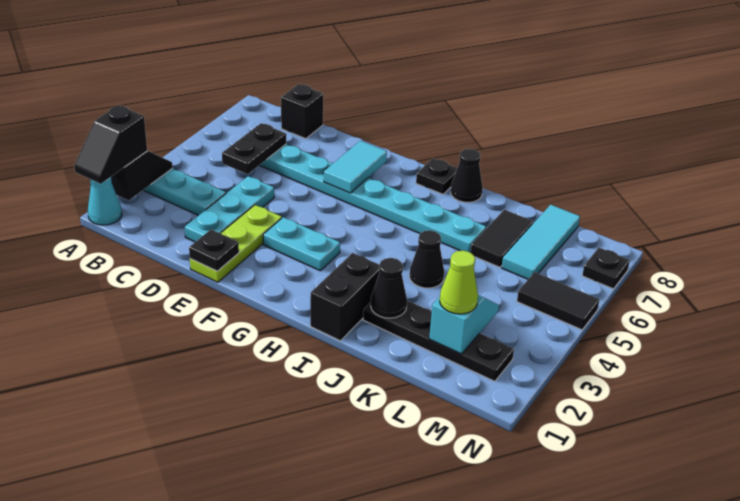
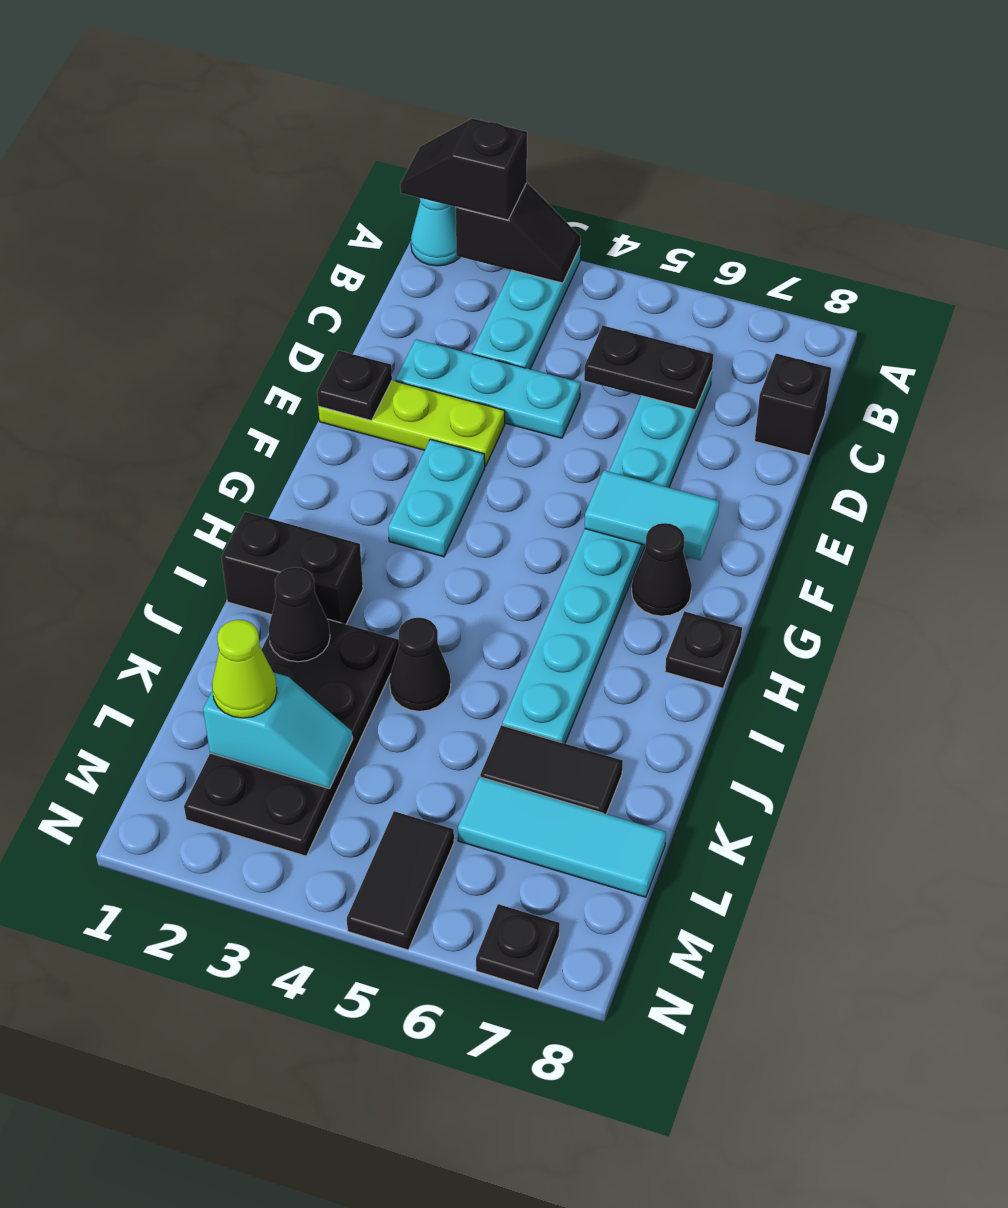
black cone I8 level 1 -> black cone G7 level 1
black plate J2:M2 level 1 -> black plate J2:M3 level 1

